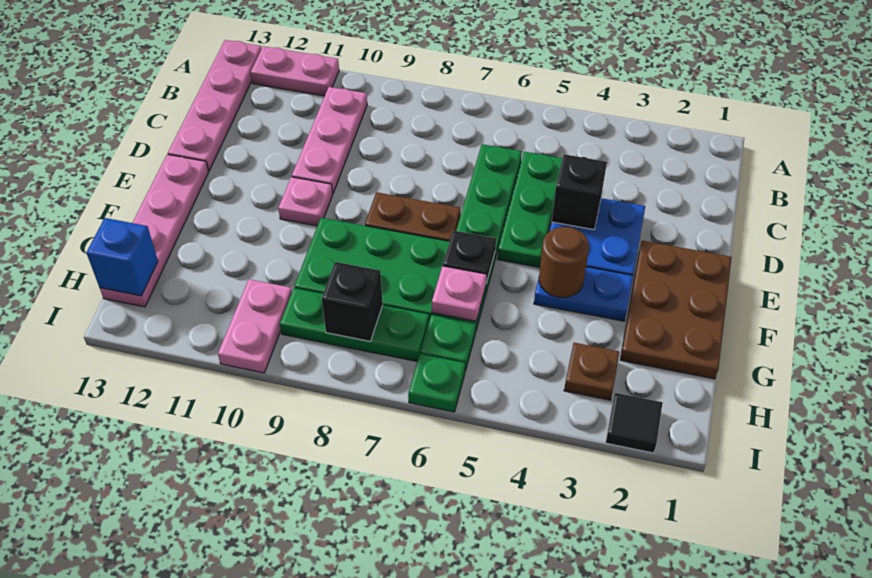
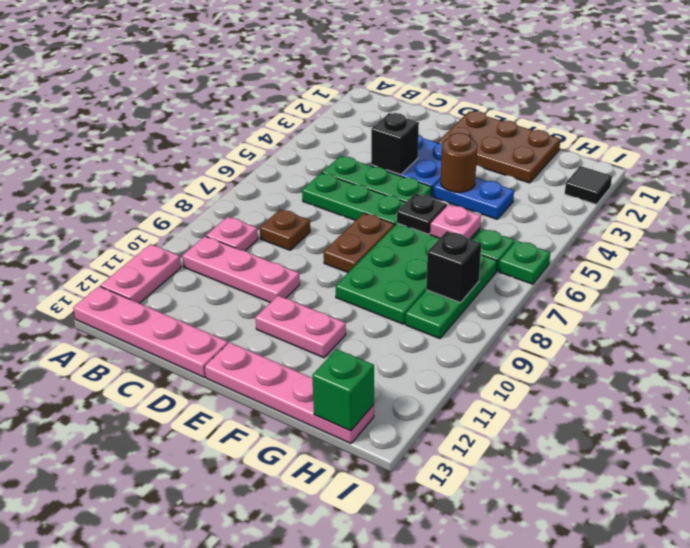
pink plate E10 level 1 -> pink plate B9 level 1
blue plate F3:F4 level 1 -> blue plate F4:G4 level 1
brown plate H3 level 1 -> brown plate C8 level 1
pink plate H10:I10 level 1 -> pink plate E11:F11 level 1
blue brick H13 level 2 -> green brick H13 level 2

